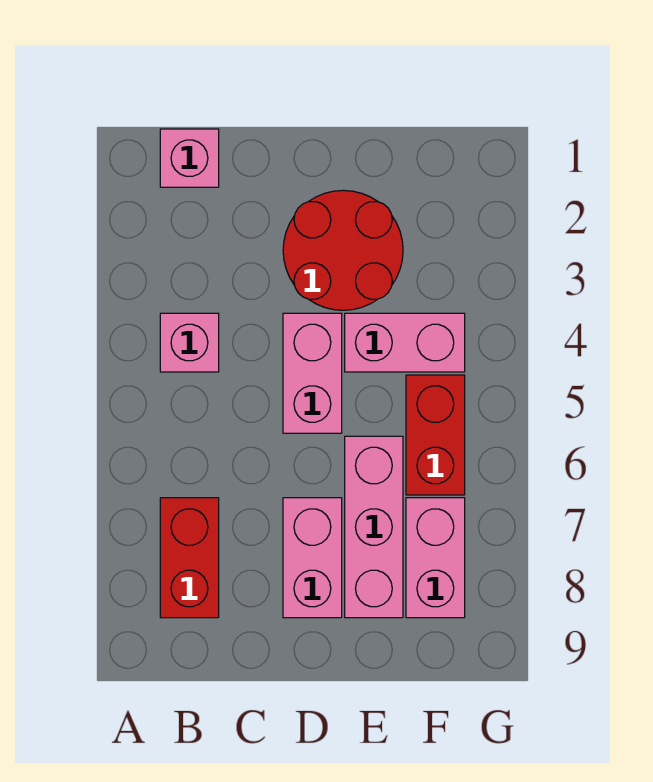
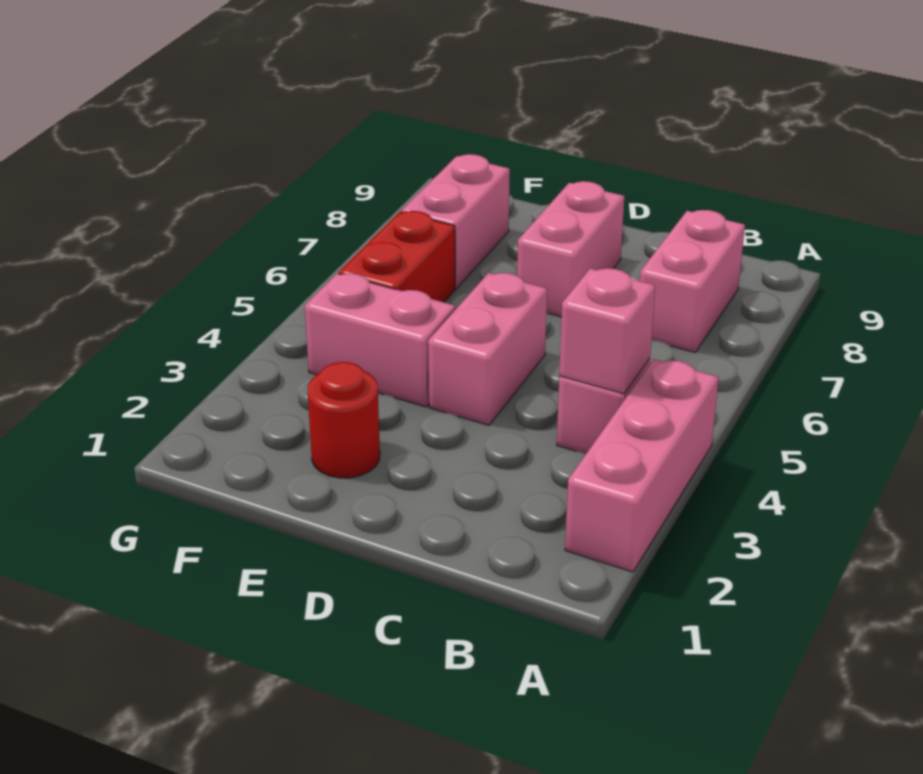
pink brick B1 level 1 -> pink brick B4 level 2
red brick B7:B8 level 1 -> pink brick B7:B8 level 1
red round brick D2:E3 level 1 -> red round brick E2 level 1
pink brick E6:E8 level 1 -> pink brick A2:A4 level 1

